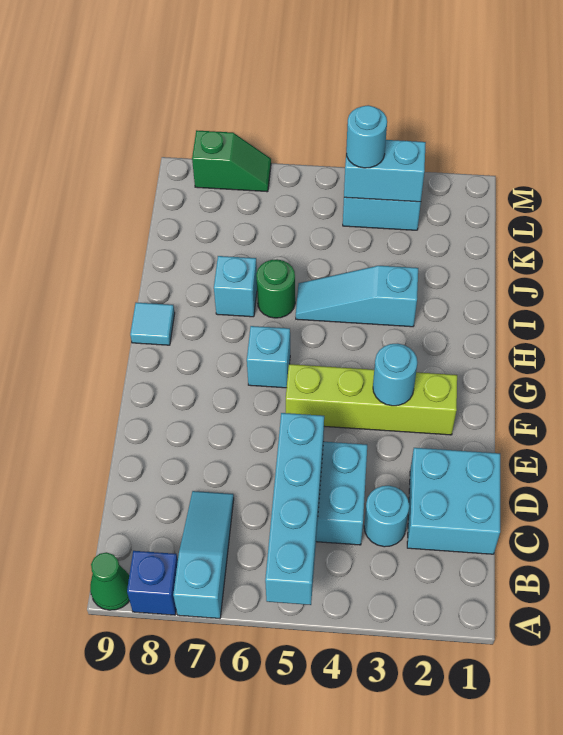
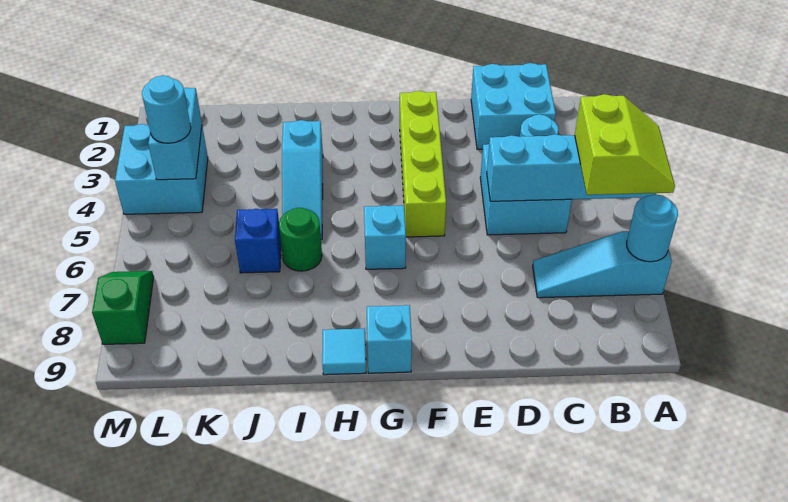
none -> lime slope A5:B6 level 3 top B
blue brick A8 level 1 -> blue brick J6 level 1
green cone A9 level 1 -> none
cyan round brick F3 level 2 -> cyan round brick A7 level 2
cyan brick I7 level 1 -> cyan brick G9 level 1

